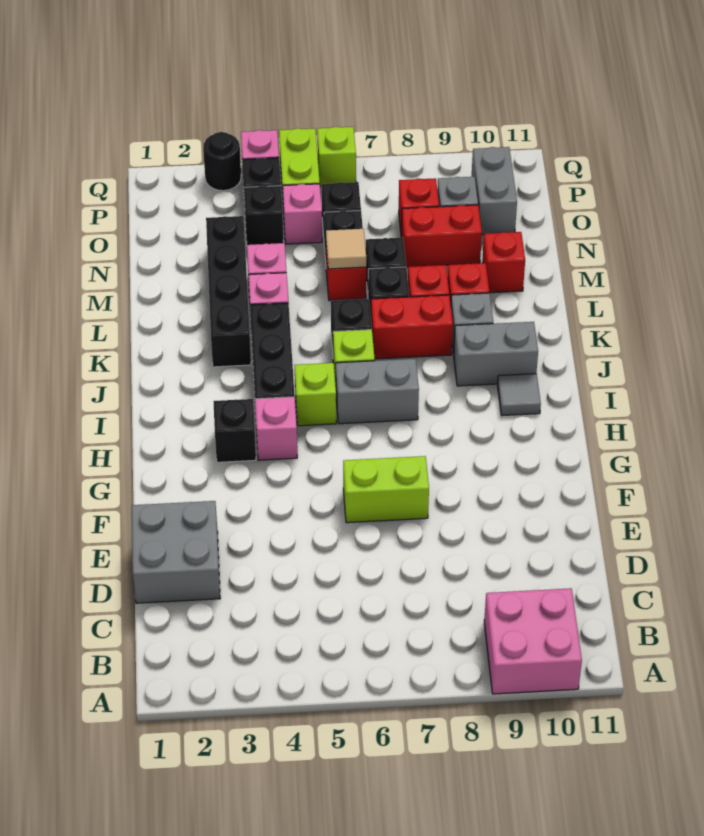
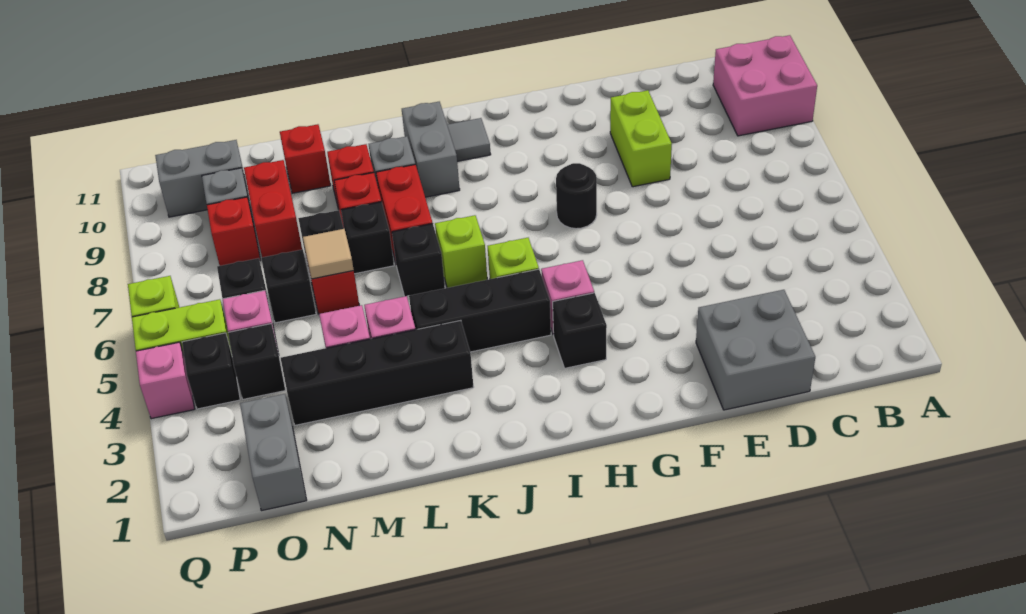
lime brick F6:F7 level 1 -> lime brick E8:E9 level 1
grey brick I6:I7 level 1 -> grey brick O1:O2 level 1
black round brick Q3 level 1 -> black round brick G7 level 1

